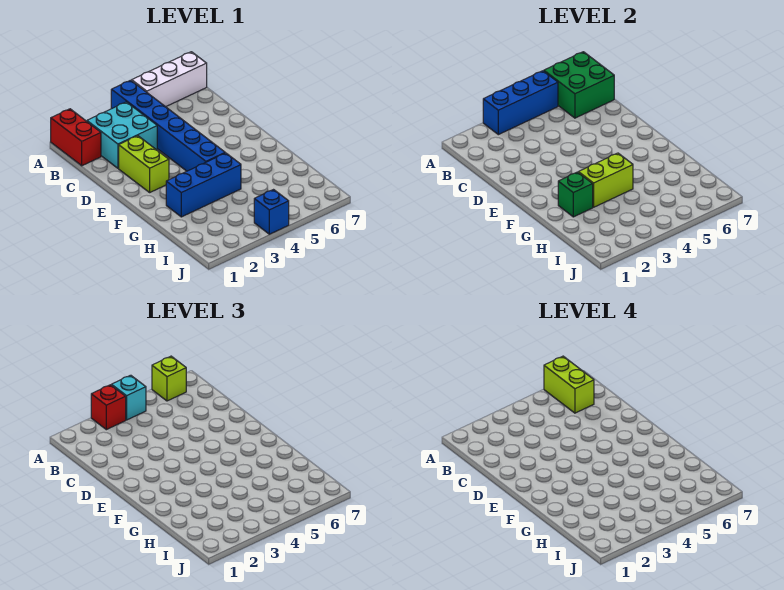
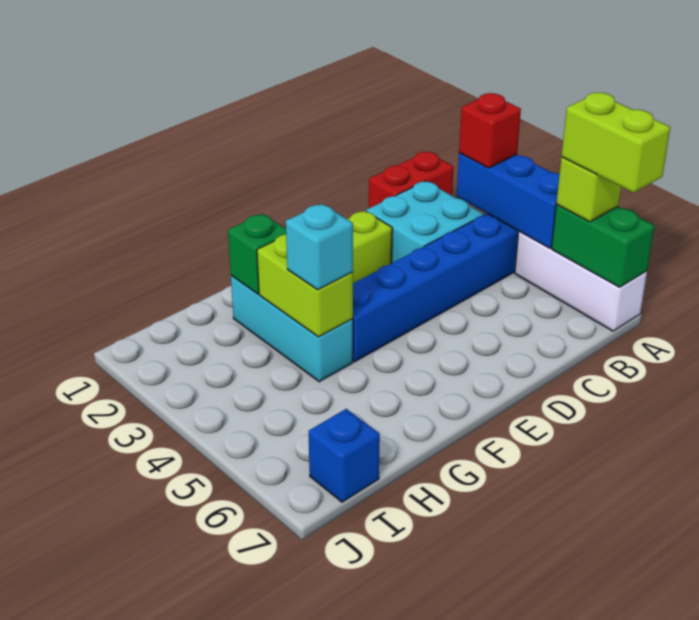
cyan brick A4 level 3 -> cyan brick G4 level 3
green brick A6:B7 level 2 -> green brick A6:A7 level 2
lime brick A6:B6 level 4 -> lime brick A6:A7 level 4
blue brick G2:G4 level 1 -> cyan brick G2:G4 level 1
blue brick J4 level 1 -> blue brick I7 level 1

